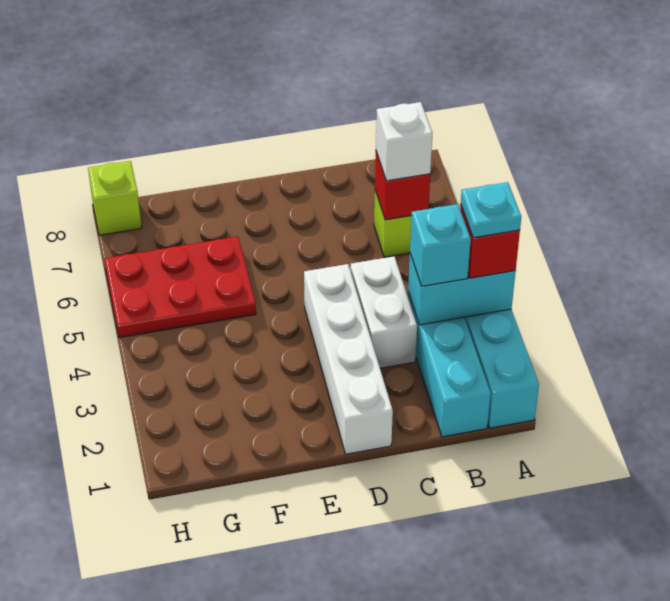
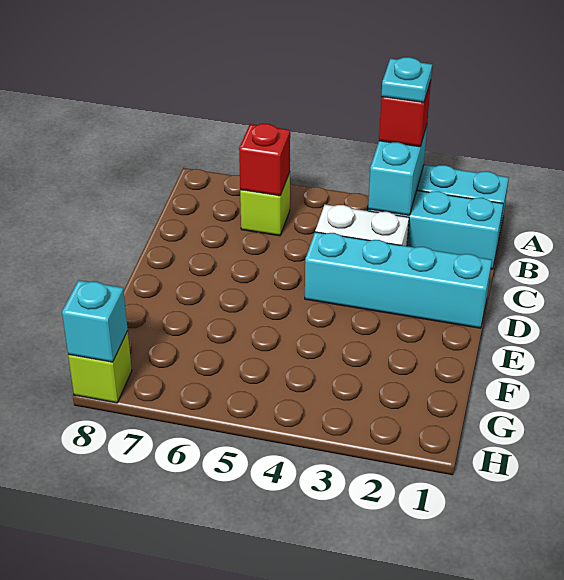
cyan brick B3 level 3 -> cyan brick H8 level 2
white brick B6 level 3 -> none
white brick D1:D4 level 1 -> cyan brick D1:D4 level 1
red plate F5:H6 level 1 -> none

